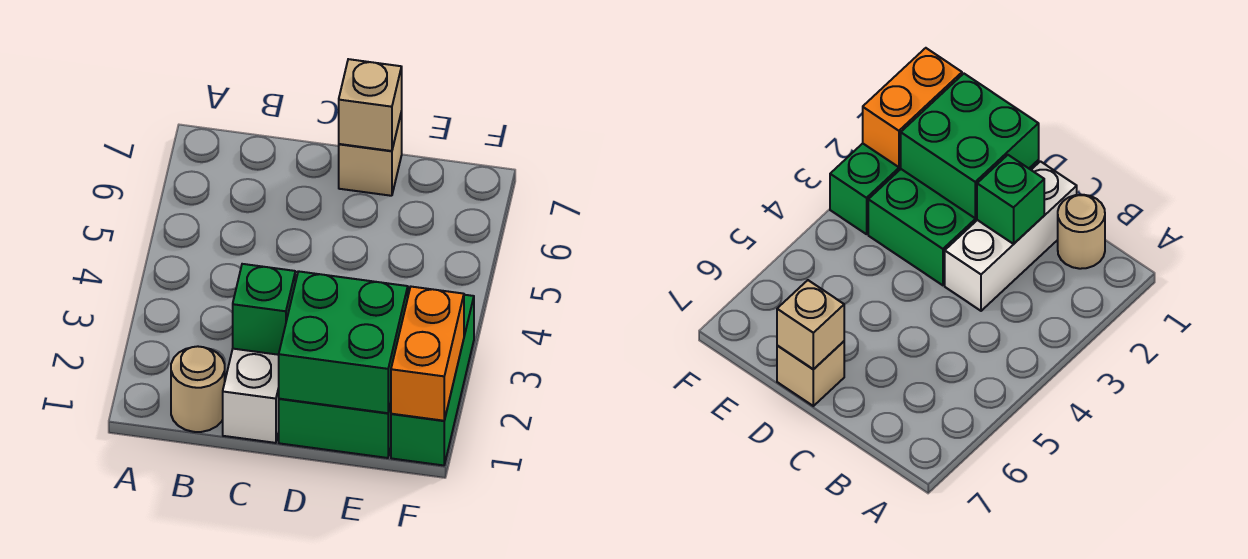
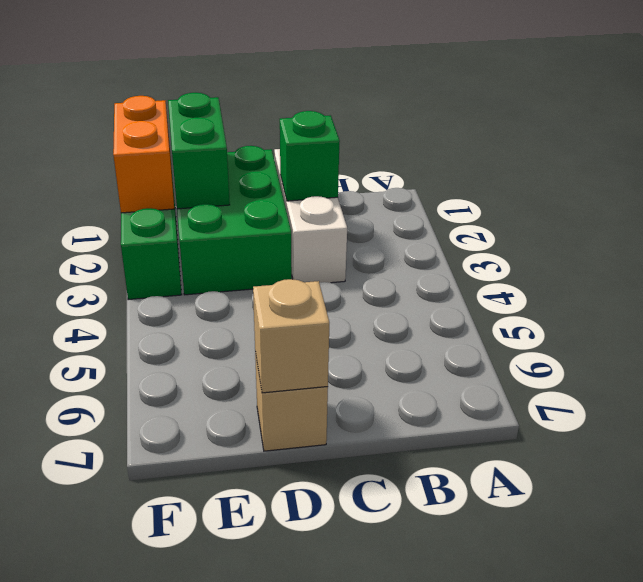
tan round brick B1 level 1 -> none
green brick D1:E2 level 2 -> green brick E1:E2 level 2

